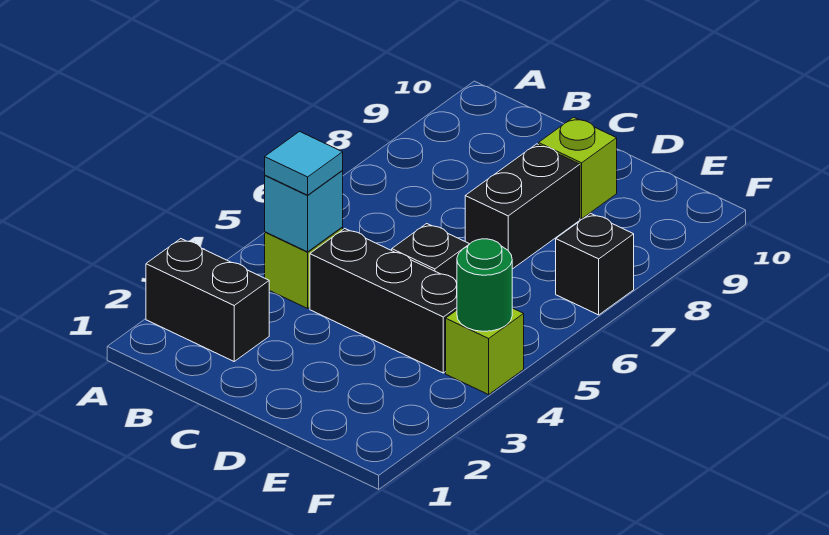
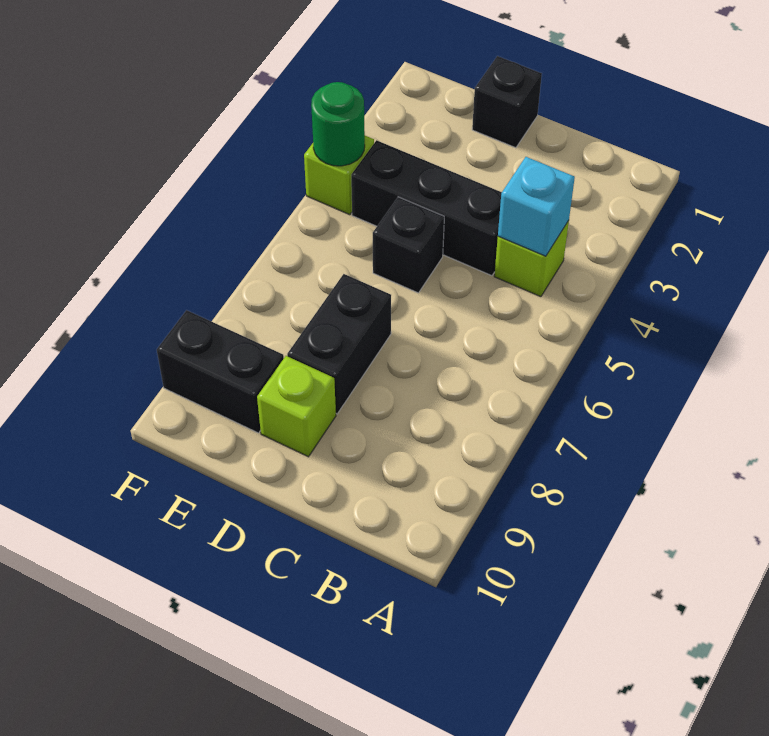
black brick A2:B2 level 1 -> black brick E9:F9 level 1
cyan tile B4 level 3 -> none
black brick F7 level 1 -> black brick D1 level 1

